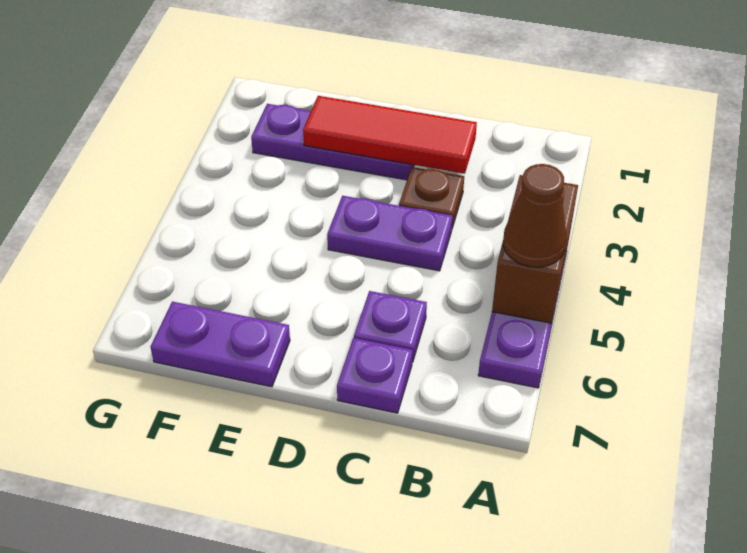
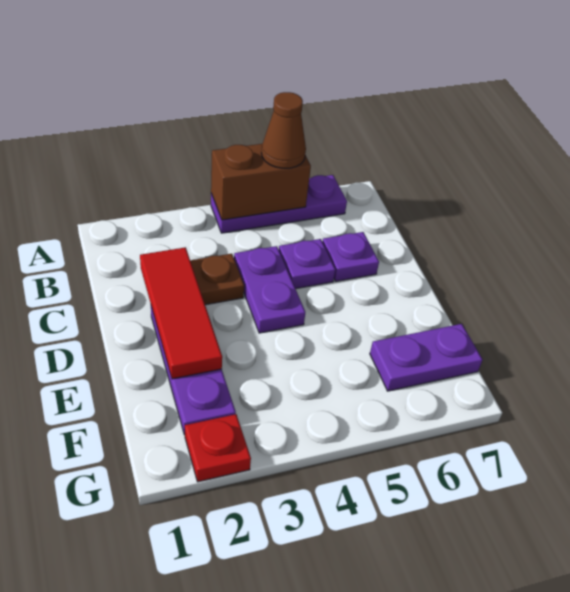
purple plate C7 level 1 -> purple plate C5 level 1
purple plate E7:F7 level 1 -> purple plate F6:F7 level 1
none -> red plate G2 level 1

